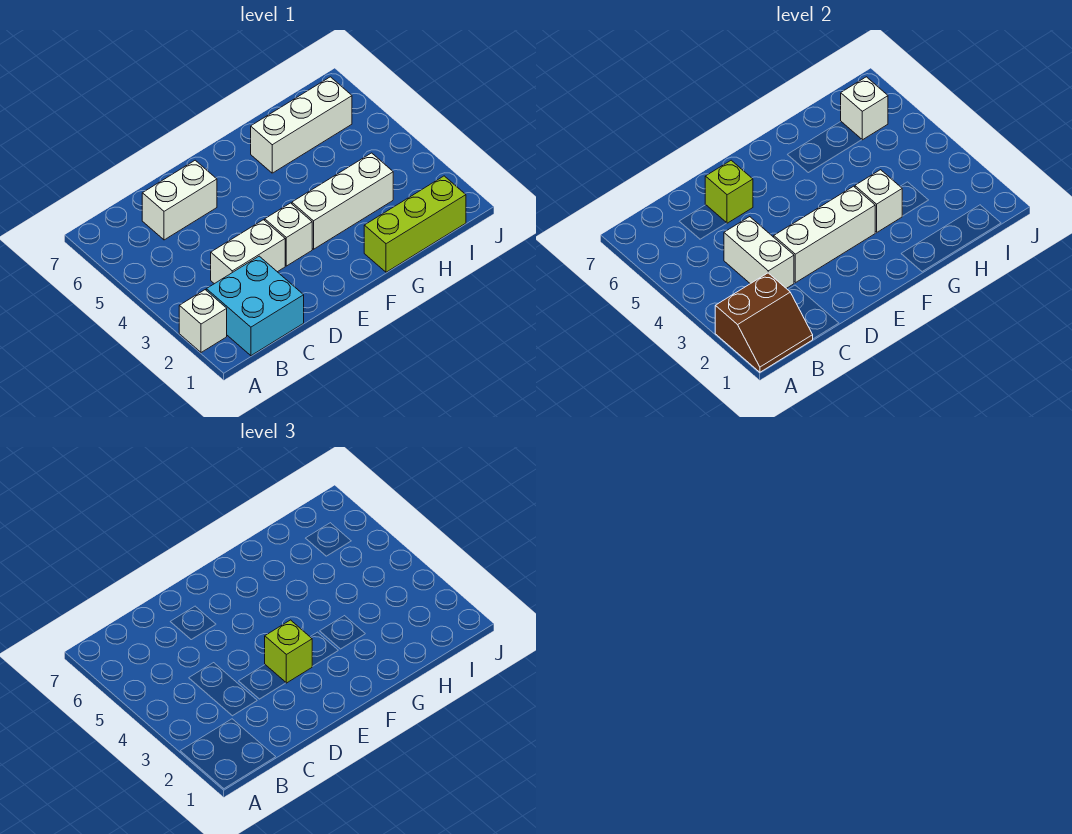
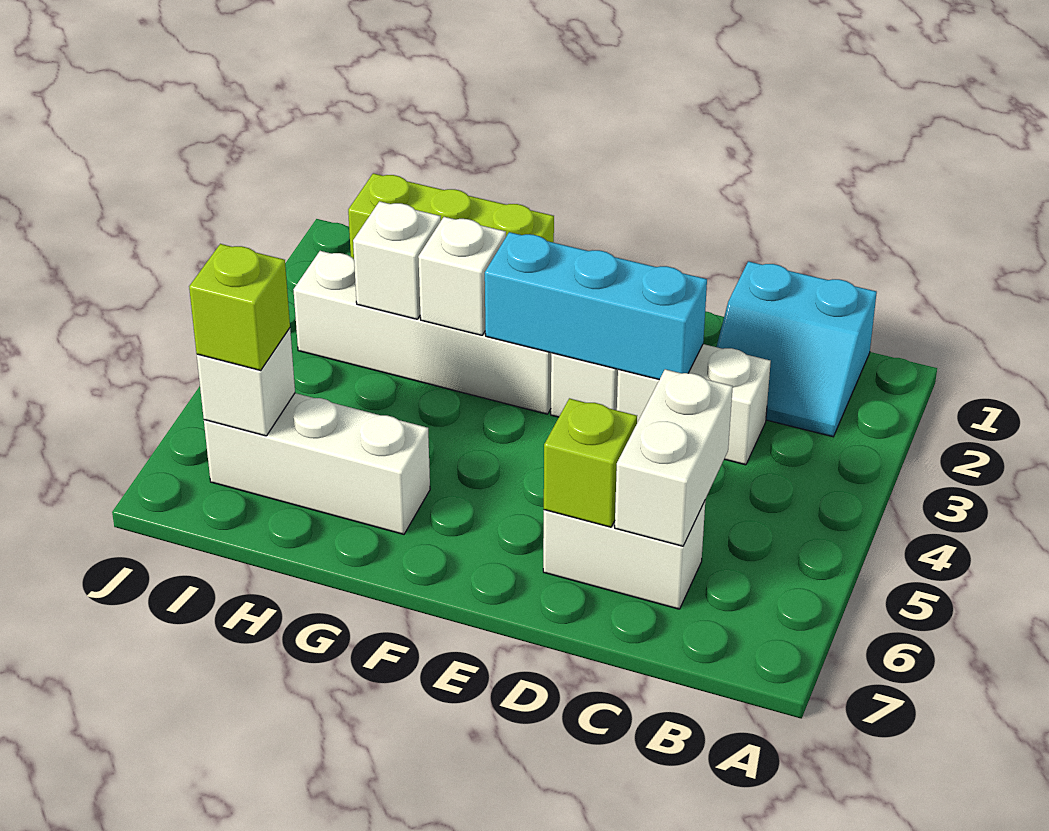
brown slope A1:B2 level 2 top 2 -> none
white brick A2 level 1 -> white brick H3 level 2
cyan brick B1:C2 level 1 -> cyan slope B1:C2 level 1 top 1
white brick C3:C4 level 2 -> white brick C5:C6 level 2
white brick D3:F3 level 2 -> cyan brick D3:F3 level 2
lime brick E3 level 3 -> lime brick I6 level 3
white brick F3:H3 level 1 -> white brick F3:I3 level 1

